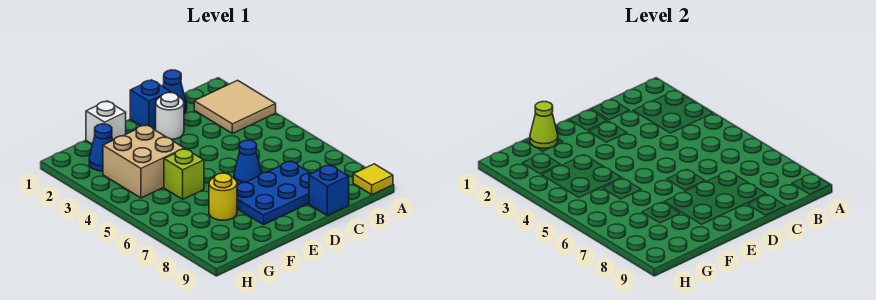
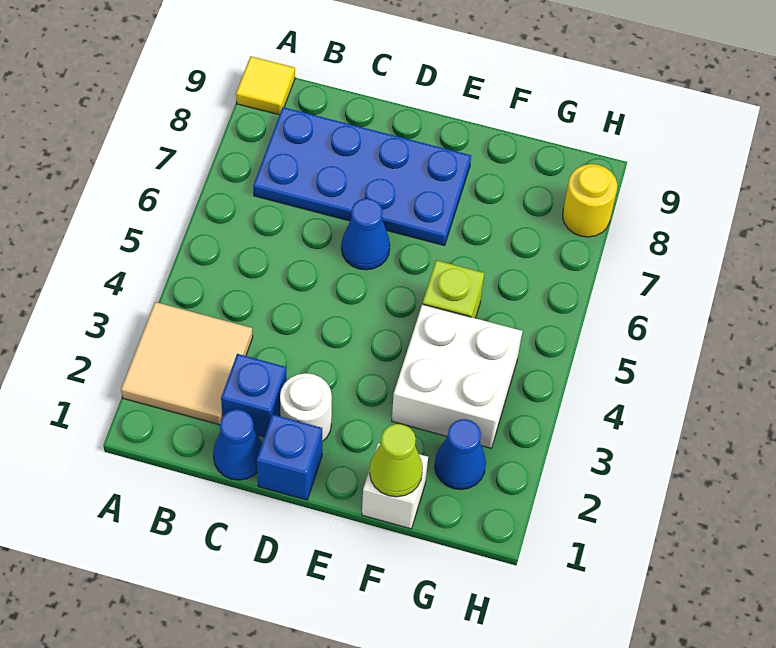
blue plate C7:E8 level 1 -> blue plate B7:E8 level 1
blue brick C9 level 1 -> blue brick C2 level 1
tan brick F3:G4 level 1 -> white brick F3:G4 level 1
yellow round brick F7 level 1 -> yellow round brick H8 level 1

